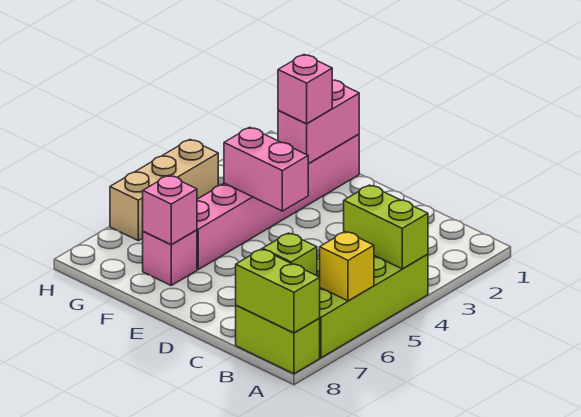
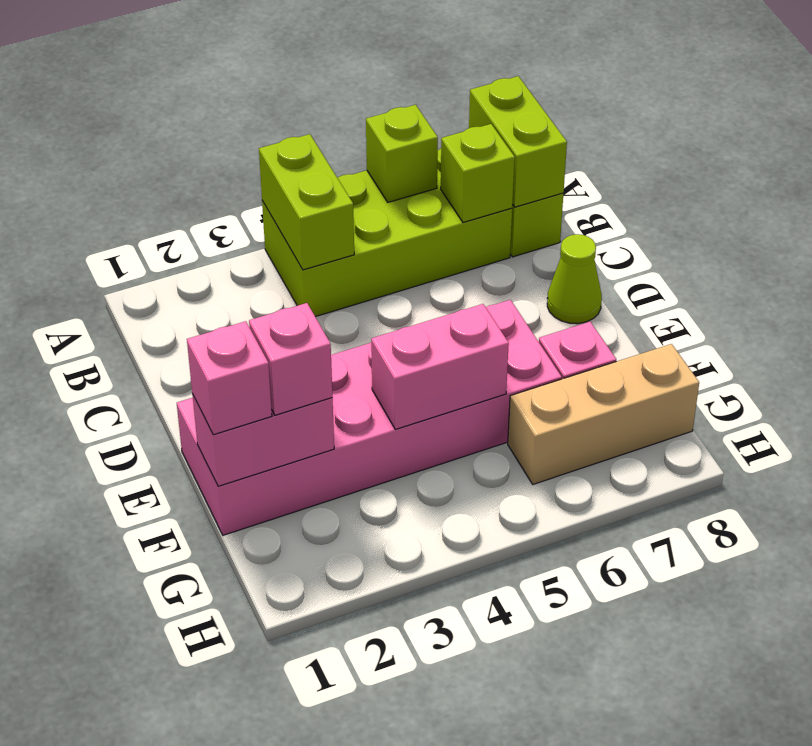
yellow brick A6 level 2 -> lime brick A6 level 2
none -> lime cone D8 level 1
pink brick E4:F4 level 2 -> pink brick F4:F5 level 2
pink brick F1:F6 level 1 -> pink brick E1:F6 level 1
pink brick F7 level 2 -> pink brick F1 level 3
tan brick H4:H6 level 1 -> tan brick G6:G8 level 1

